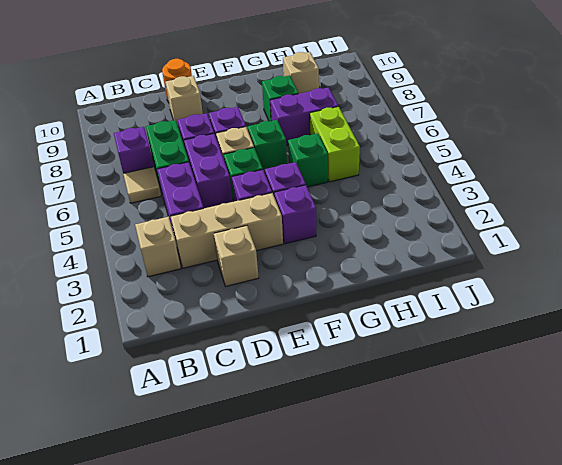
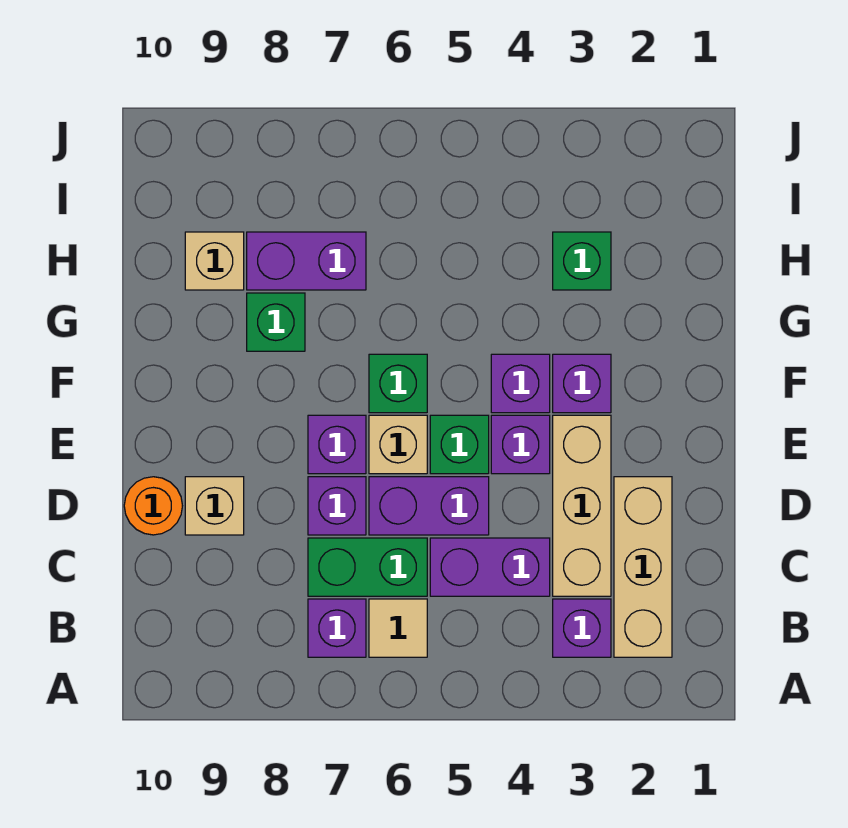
tan brick B3 level 1 -> purple brick B3 level 1
tan brick D2 level 1 -> tan brick B2:D2 level 1
green brick G5 level 1 -> green brick H3 level 1
purple brick G7:H7 level 1 -> purple brick H7:H8 level 1
lime brick H5:H6 level 1 -> none

